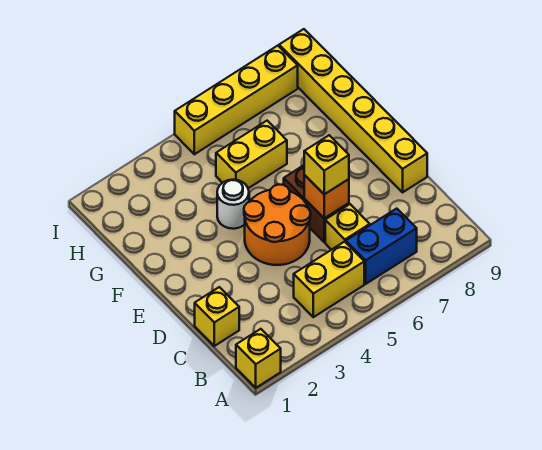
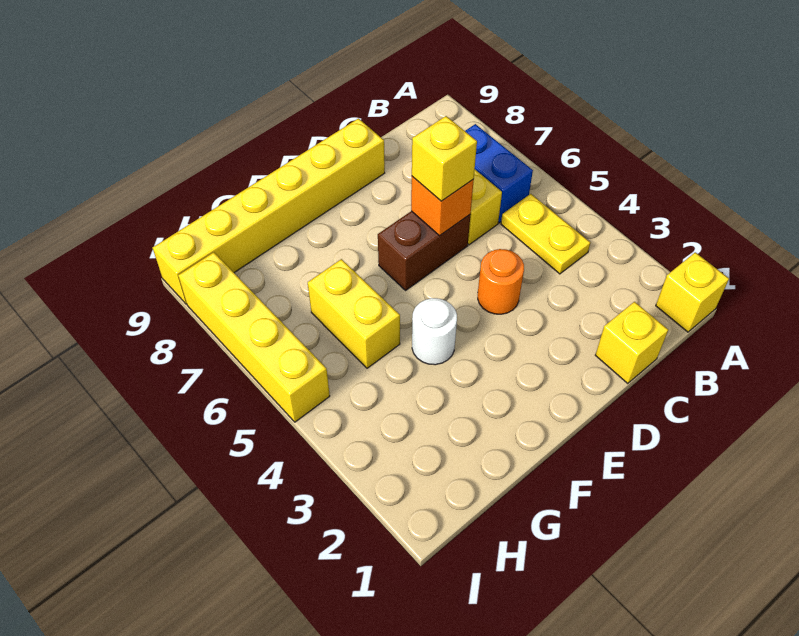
yellow brick B4:B5 level 1 -> yellow plate B4:B5 level 1
orange round brick D4:E5 level 1 -> orange round brick D4 level 1

